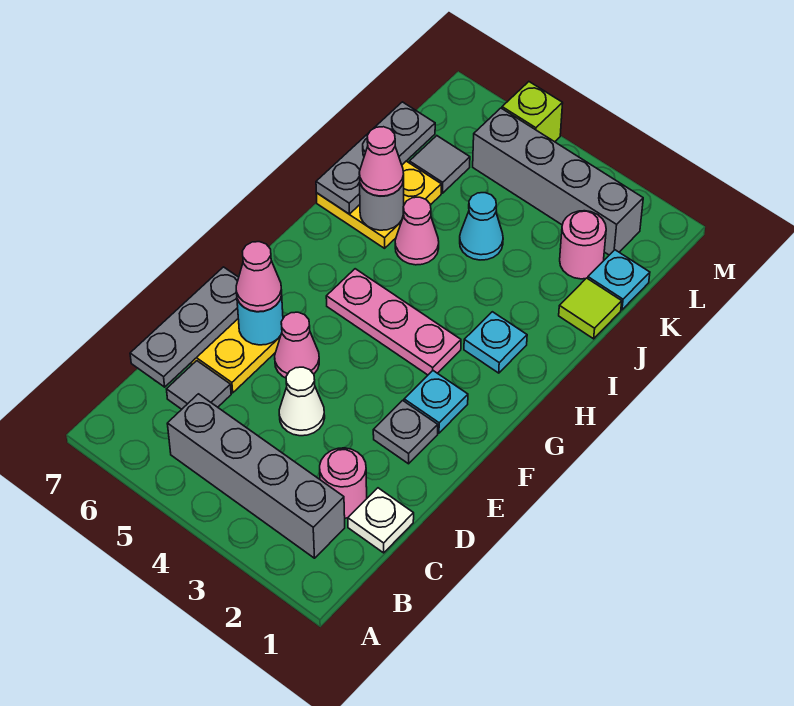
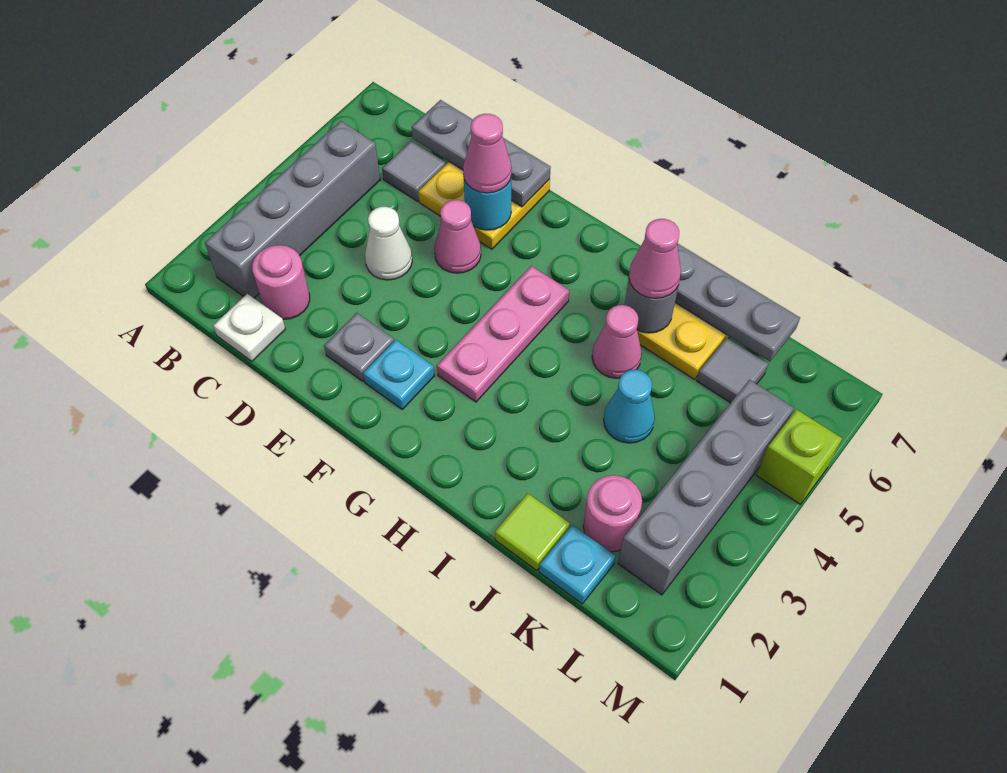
cyan plate H2 level 1 -> none

